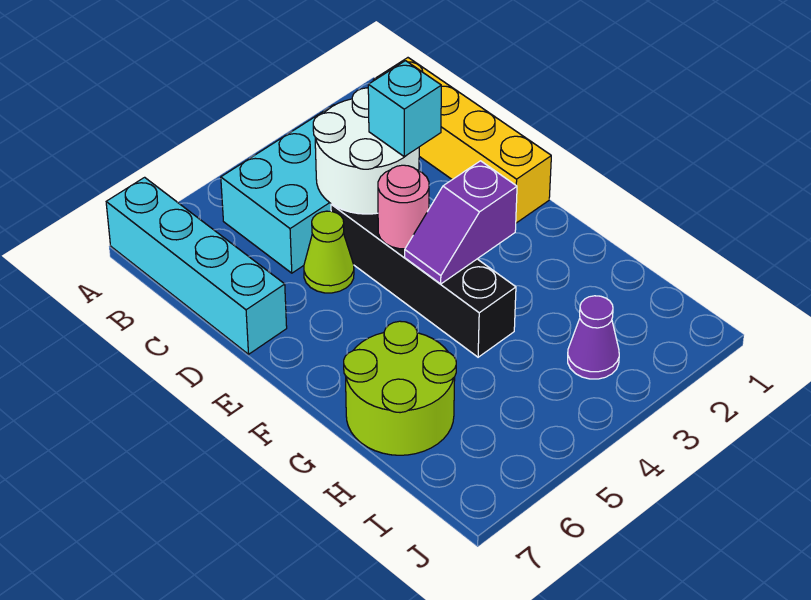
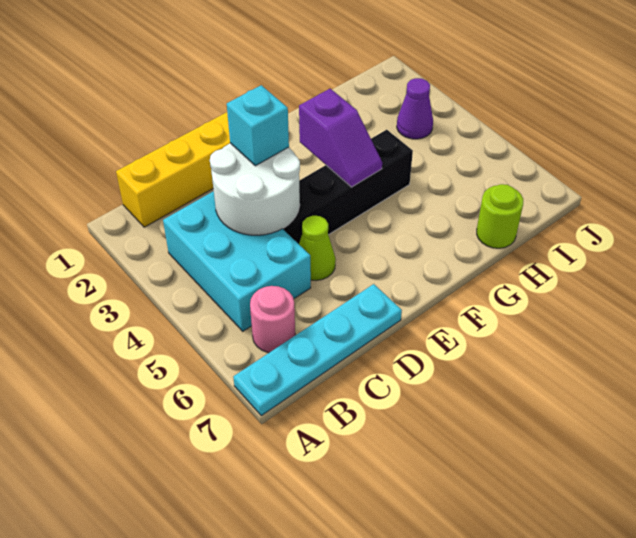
cyan brick A7:D7 level 1 -> cyan plate A7:D7 level 1
pink round brick E4 level 2 -> pink round brick B6 level 1
lime round brick G6:H7 level 1 -> lime round brick H7 level 1

